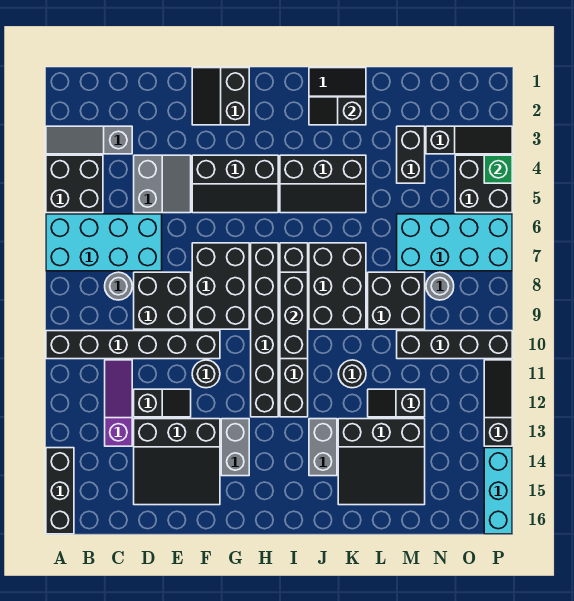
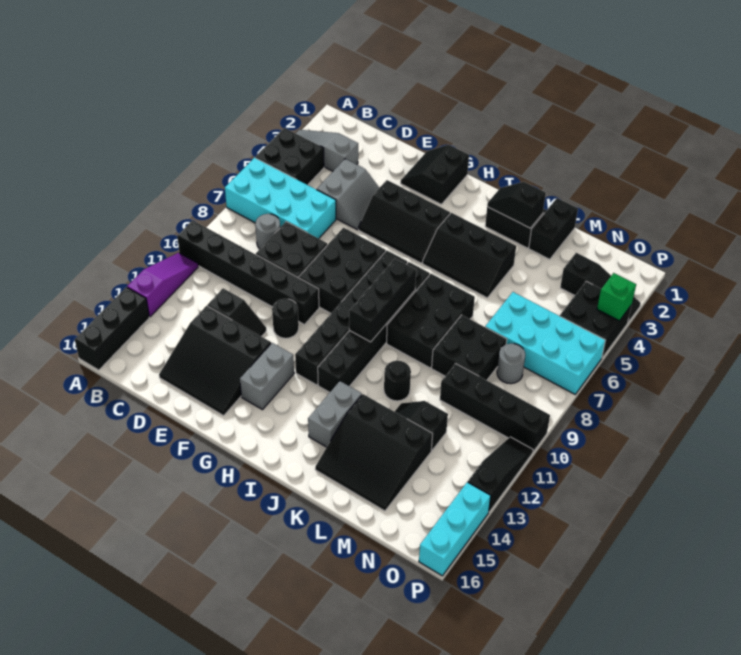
purple slope C11:C13 level 1 top 13 -> purple slope A11:A13 level 1 top 13
black brick M3:M4 level 1 -> black brick L1:L2 level 1

